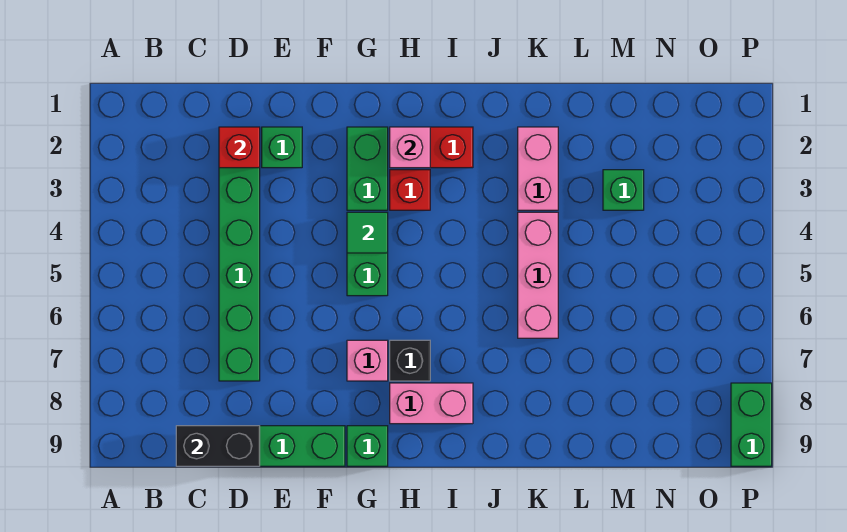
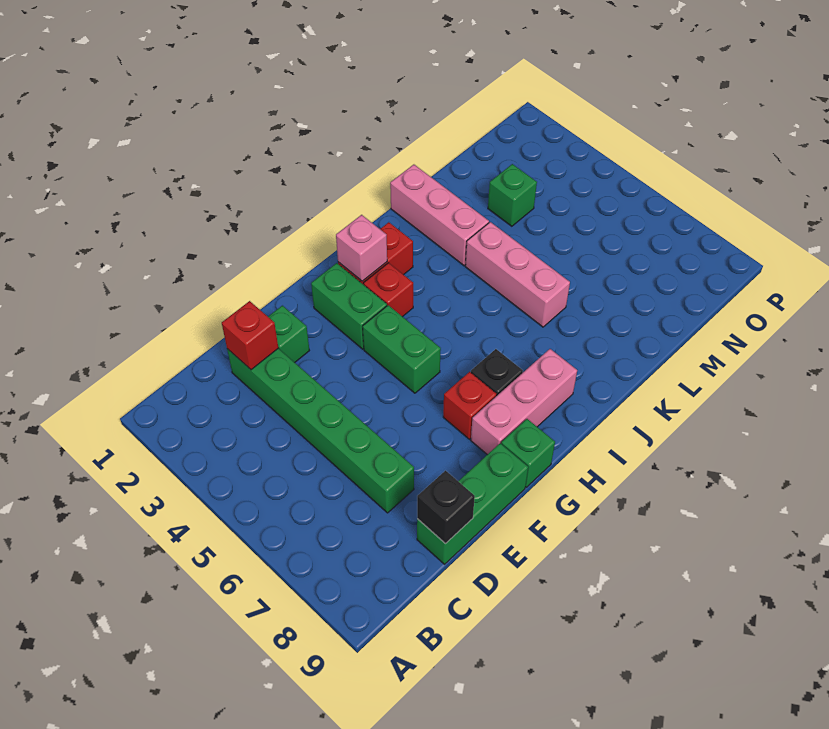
black brick C9:D9 level 2 -> black brick D9 level 2
green tile G4 level 2 -> none
pink brick G7 level 1 -> red brick G7 level 1
pink brick H8:I8 level 1 -> pink brick G8:I8 level 1
pink brick K2:K3 level 1 -> pink brick K1:K3 level 1
green brick P8:P9 level 1 -> none

